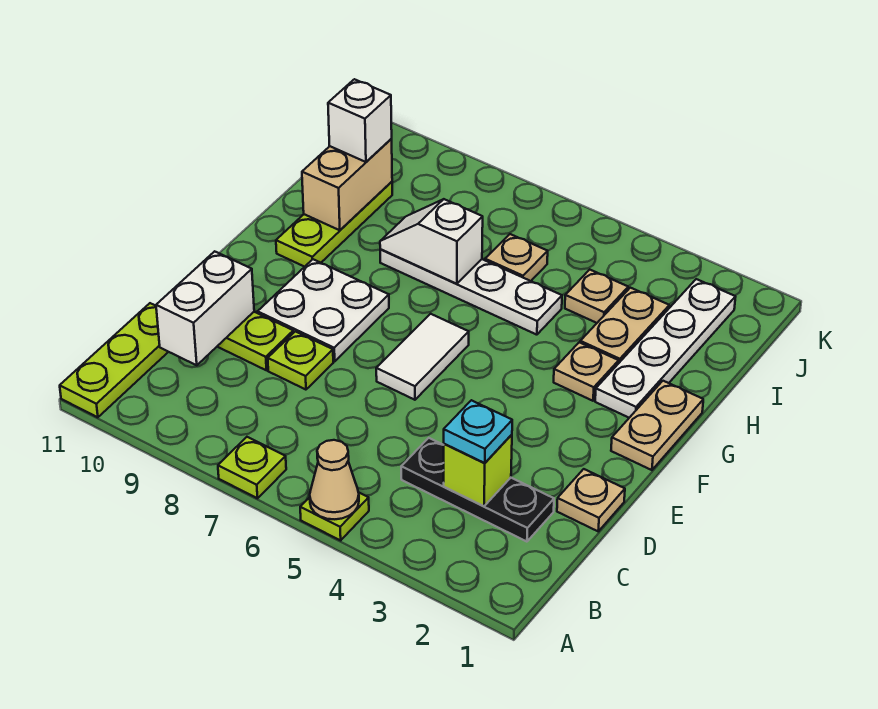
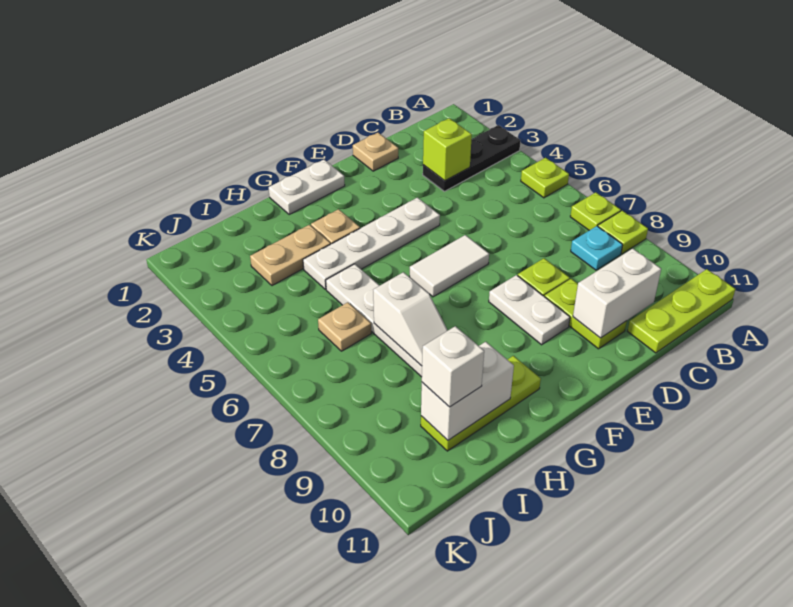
tan cone A5 level 2 -> none
none -> lime plate A8 level 1
black plate C2:C4 level 1 -> black plate A3:C3 level 1
cyan plate C3 level 3 -> cyan plate B8 level 1
white plate E8:F9 level 1 -> white plate E8:E9 level 1
tan plate F1:G1 level 1 -> white plate F1:G1 level 1
white plate G2:J2 level 1 -> white plate E4:H4 level 1
tan brick H10:I10 level 2 -> white brick H10:I10 level 2
tan plate I4 level 1 -> none

